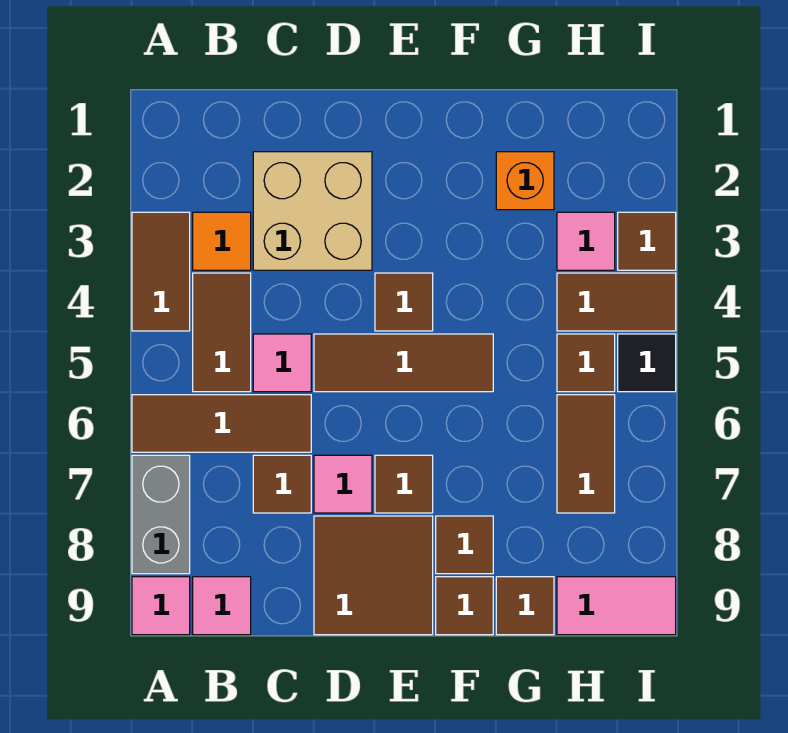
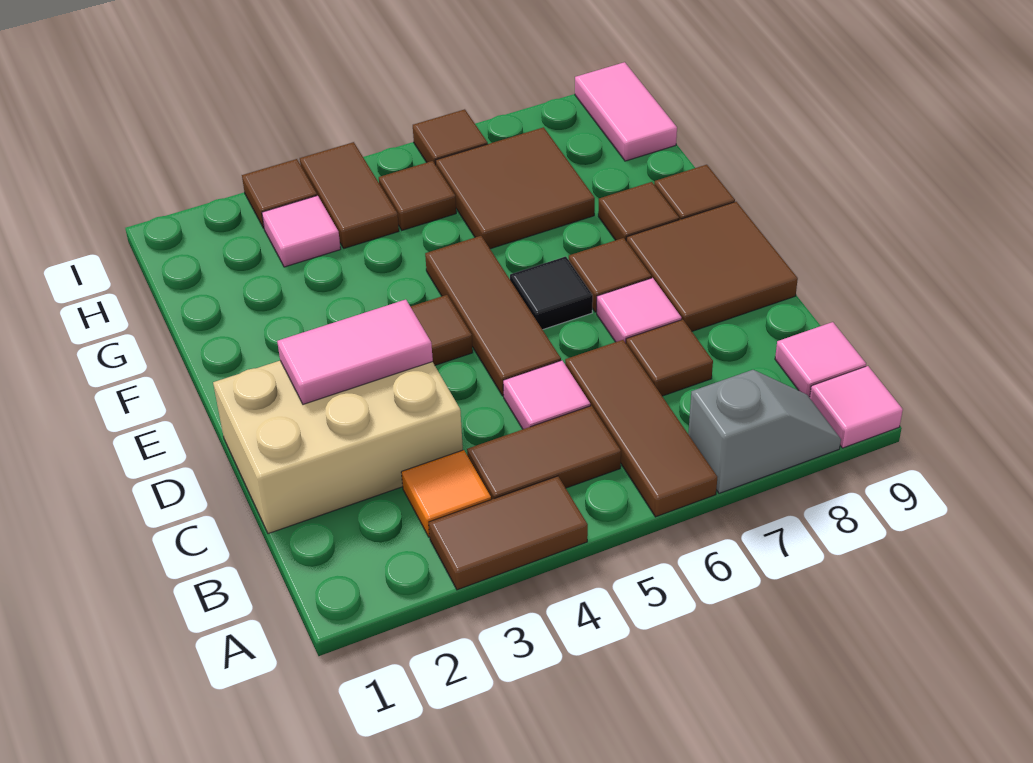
grey brick A7:A8 level 1 -> grey slope A7:A8 level 1 top 7
tan brick C2:D3 level 1 -> tan brick C1:D3 level 1
none -> pink tile D2:D3 level 2
orange brick G2 level 1 -> none
brown tile G9 level 1 -> brown tile I6 level 1
brown tile H6:H7 level 1 -> brown tile G6:H7 level 1
black tile I5 level 1 -> black tile E6 level 1

